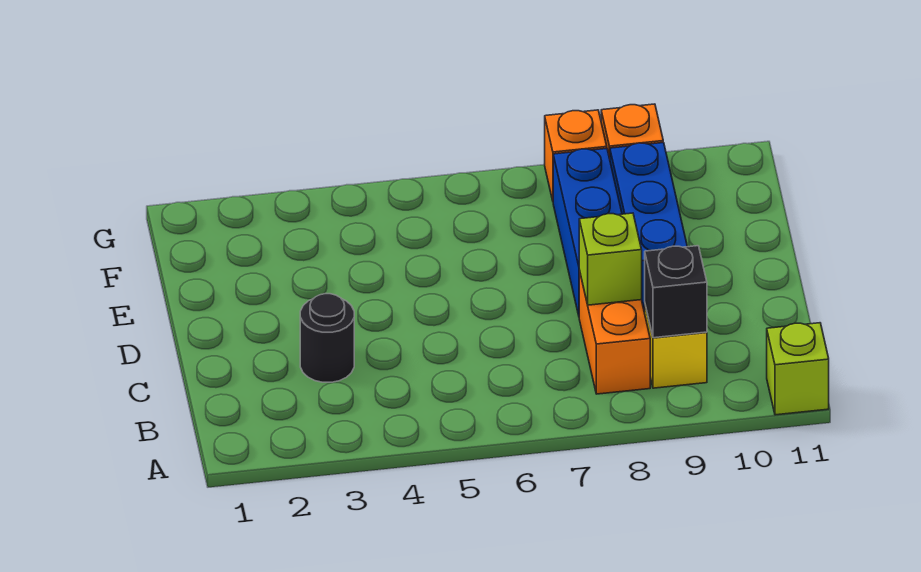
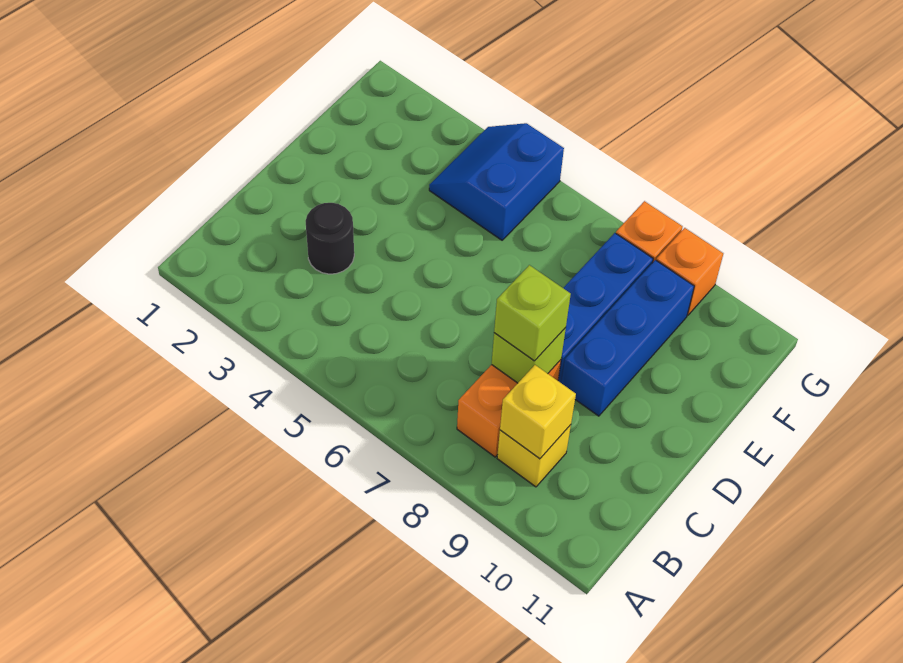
lime brick A11 level 1 -> lime brick C8 level 3
black brick B9 level 2 -> yellow brick B9 level 2
none -> blue slope F4:G5 level 1 top 5

